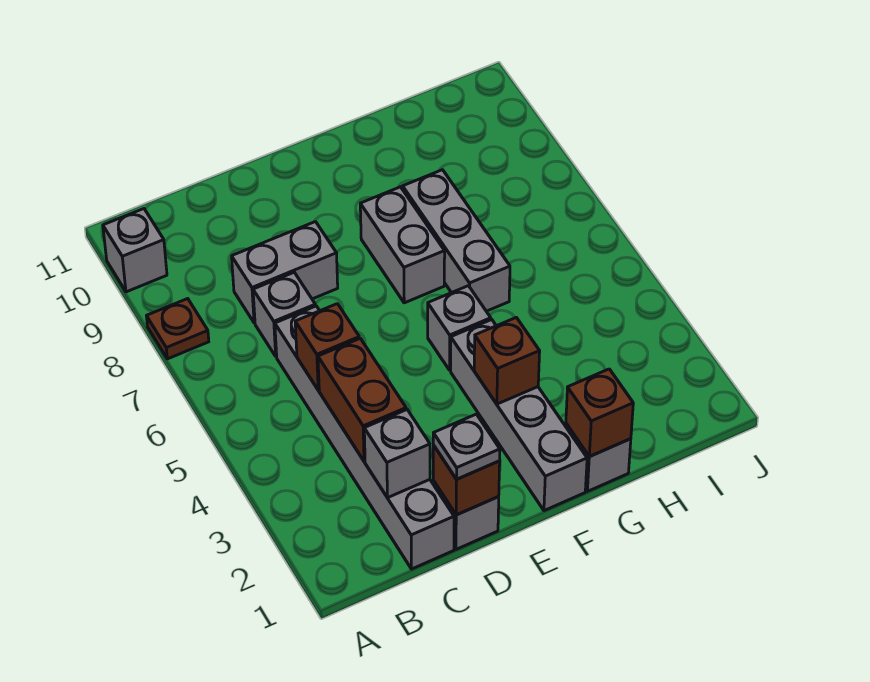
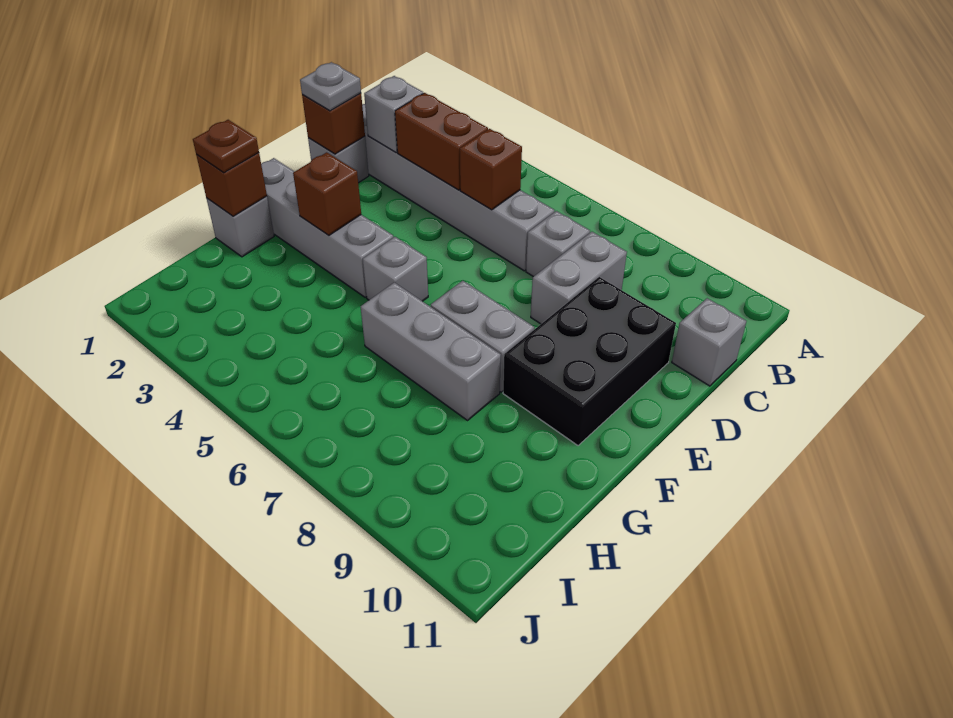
brown plate A8 level 1 -> brown plate G1 level 3
grey brick A10 level 1 -> grey brick C11 level 1
none -> black brick D9:F10 level 1

